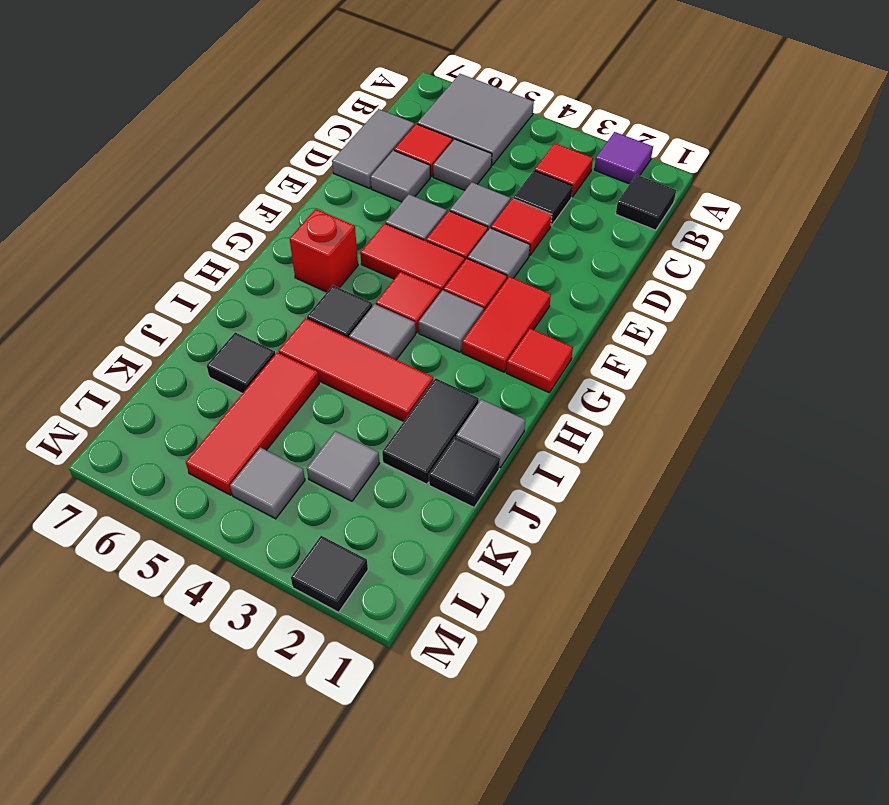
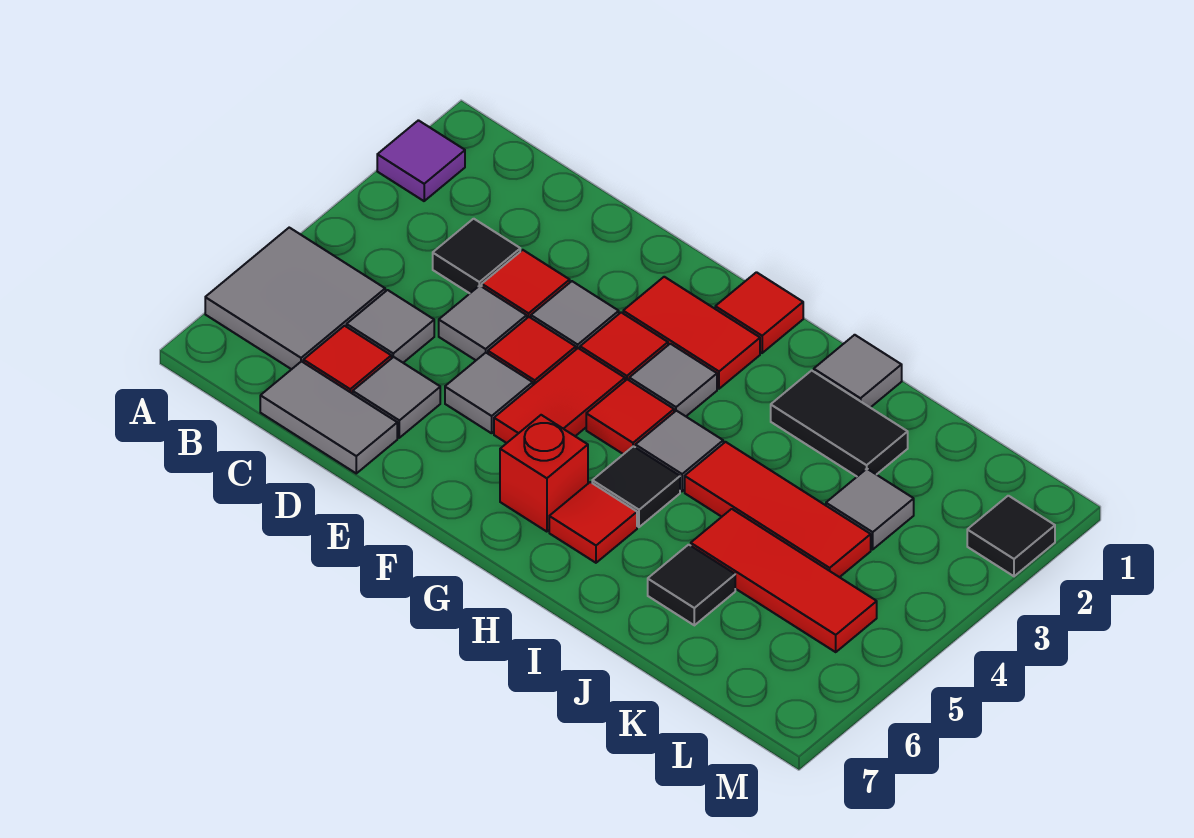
black tile B1 level 1 -> none
red tile B3 level 1 -> red tile H6 level 1
red tile I3:I5 level 1 -> red tile I4:K4 level 1
black tile J1 level 1 -> none
grey tile L4 level 1 -> none

